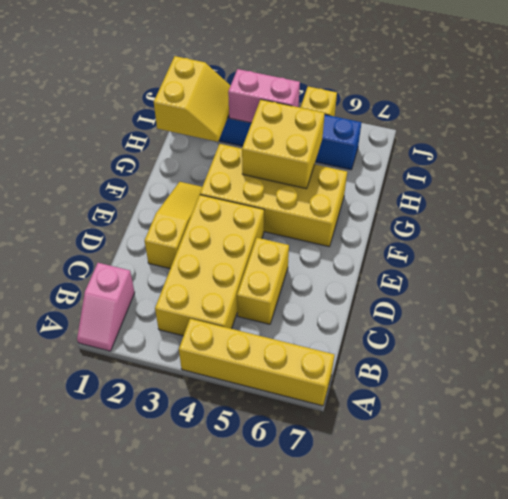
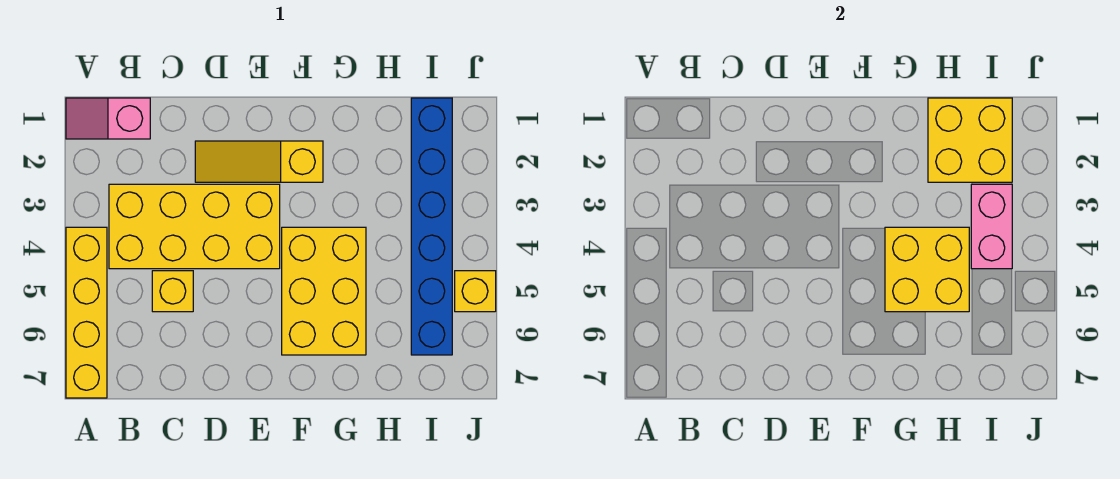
yellow brick C5:D5 level 1 -> yellow brick C5 level 1
yellow slope D2:F2 level 1 top D -> yellow slope D2:F2 level 1 top F
yellow brick F3:G6 level 1 -> yellow brick F4:G6 level 1
yellow slope H1:I2 level 2 top 1 -> yellow brick H1:I2 level 2

